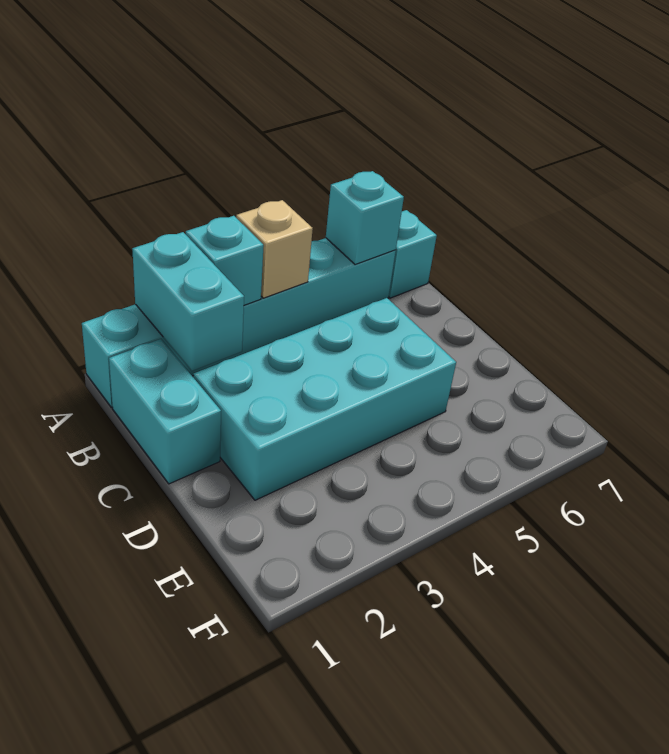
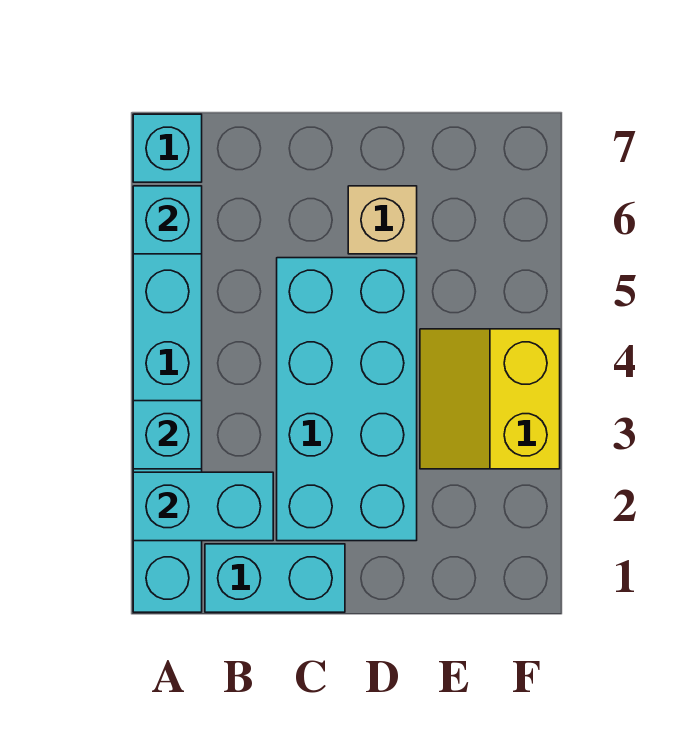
tan brick A4 level 2 -> tan brick D6 level 1
none -> yellow slope E3:F4 level 1 top F

